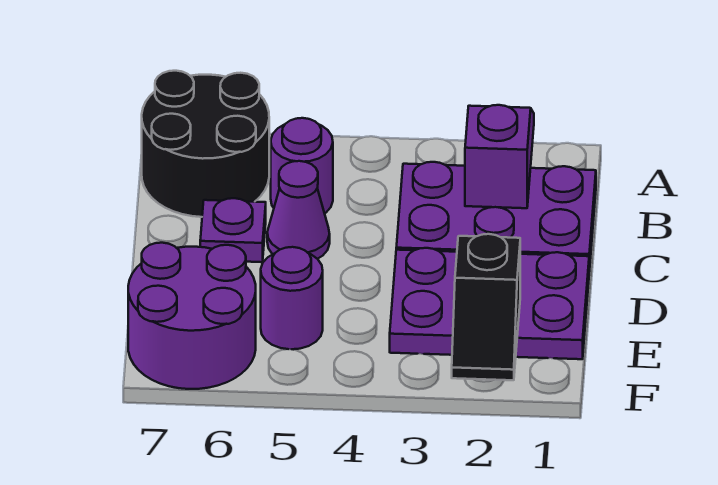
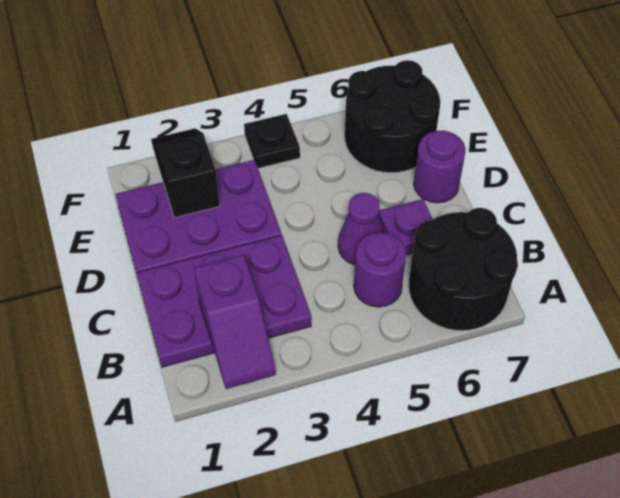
purple round brick E5 level 1 -> purple round brick D7 level 1
purple round brick E6:F7 level 1 -> black round brick E6:F7 level 1
none -> black plate F4 level 1

